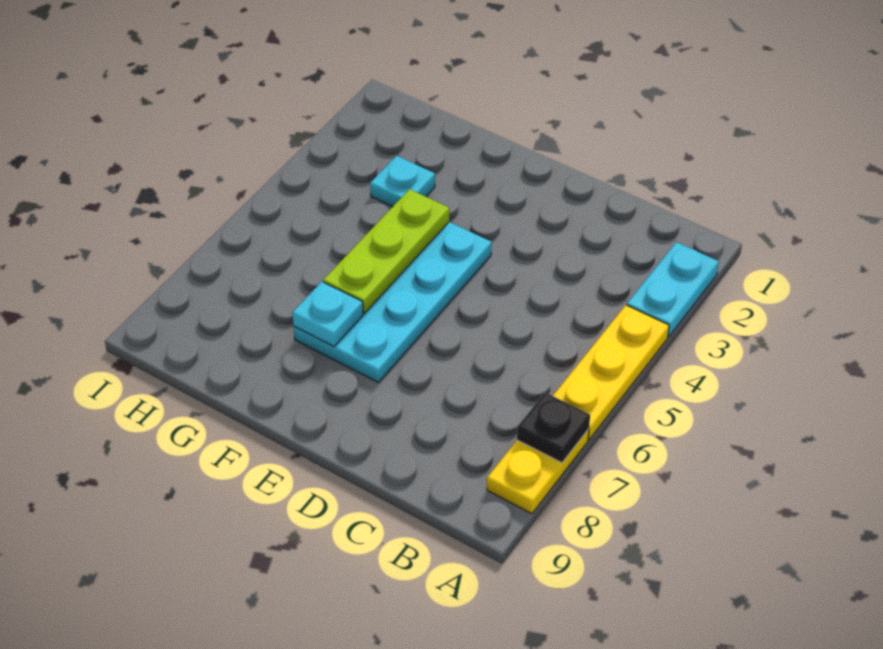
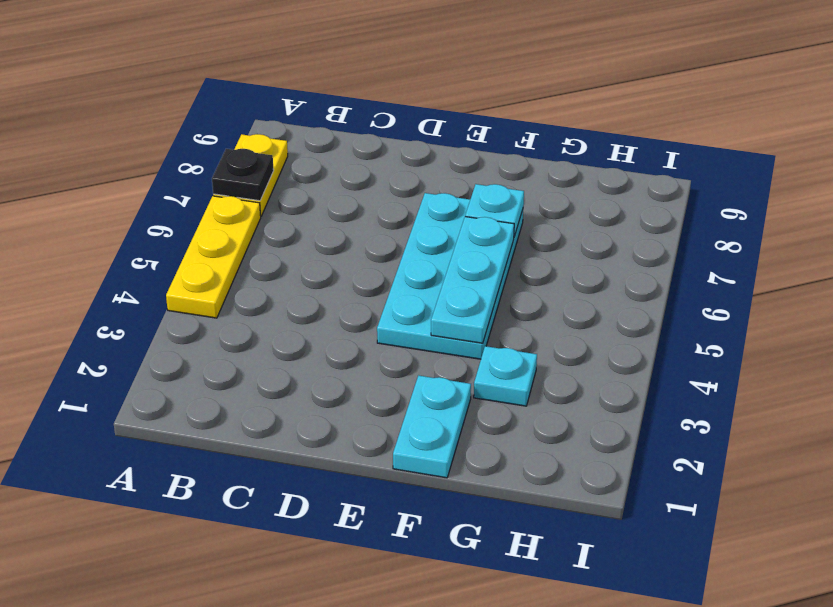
cyan plate A2:A3 level 1 -> cyan plate F1:F2 level 1
lime plate F4:F6 level 2 -> cyan plate F4:F6 level 2

